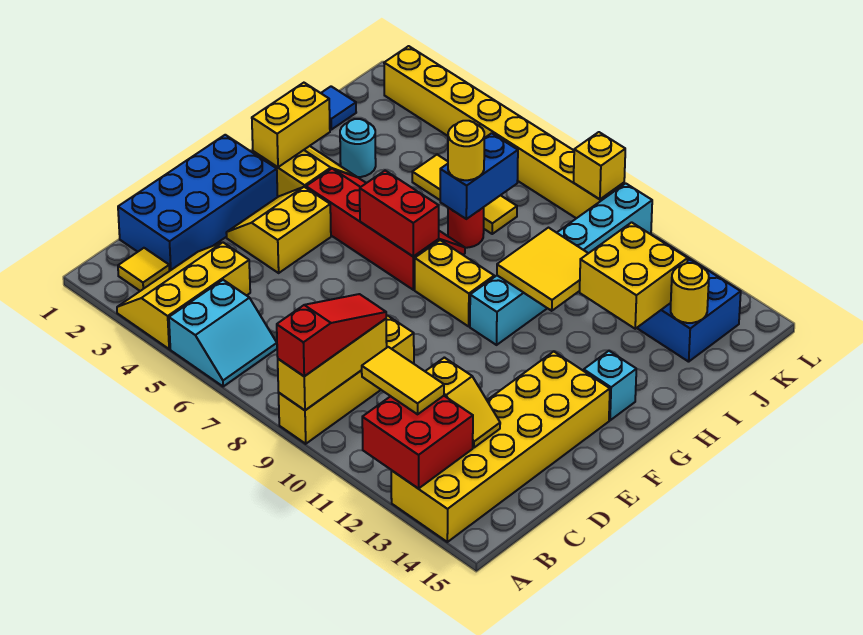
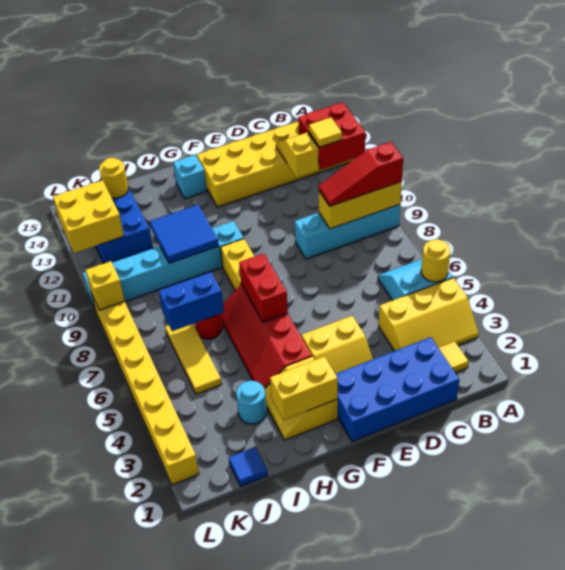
yellow brick A9:D9 level 1 -> cyan brick A9:D9 level 1
yellow tile B11:B12 level 3 -> yellow tile B12 level 3
yellow tile H10:I11 level 2 -> blue tile H10:I11 level 2
yellow round brick I7 level 3 -> yellow round brick A5 level 2
yellow brick I12:J13 level 2 -> yellow brick K12:L13 level 2

